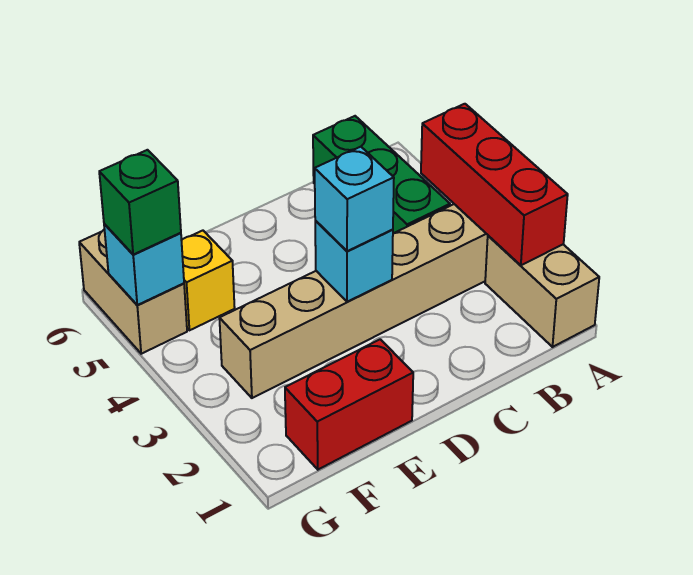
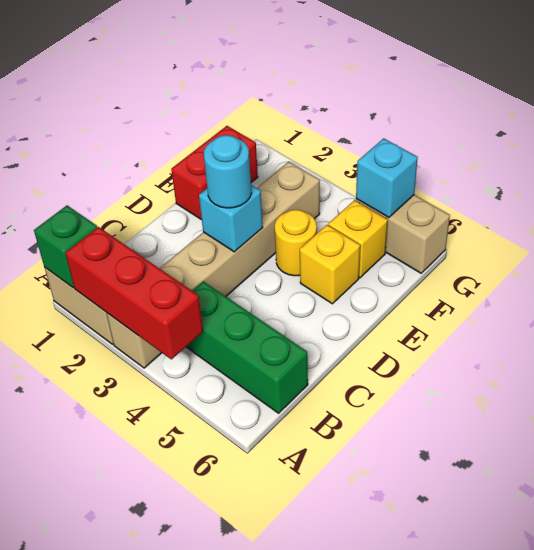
cyan brick D3 level 3 -> cyan round brick D3 level 3
none -> yellow round brick E4 level 1
none -> yellow brick E5 level 1
green brick G5 level 3 -> green brick A1 level 2

